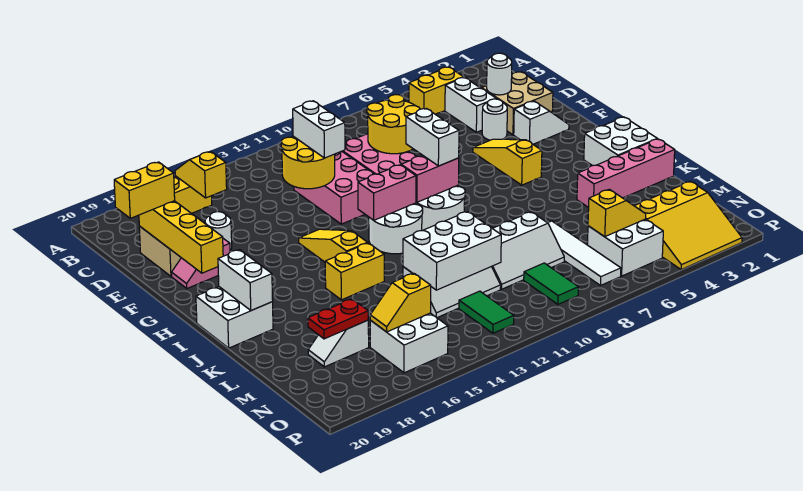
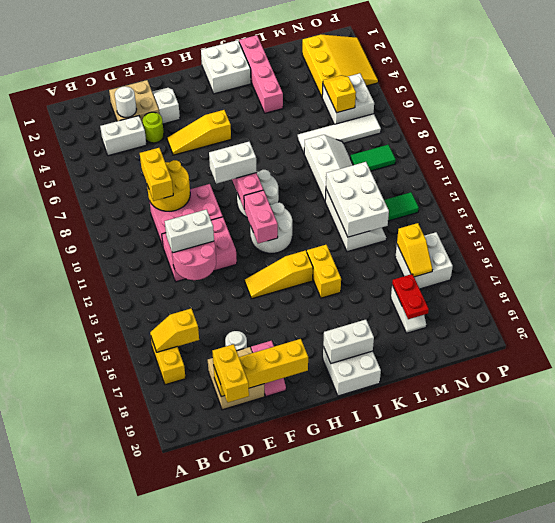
yellow brick B4:B5 level 1 -> yellow brick D8:D9 level 3
yellow round brick D12:E13 level 2 -> pink round brick D12:E13 level 2
white round brick E4 level 1 -> lime round brick E4 level 1

